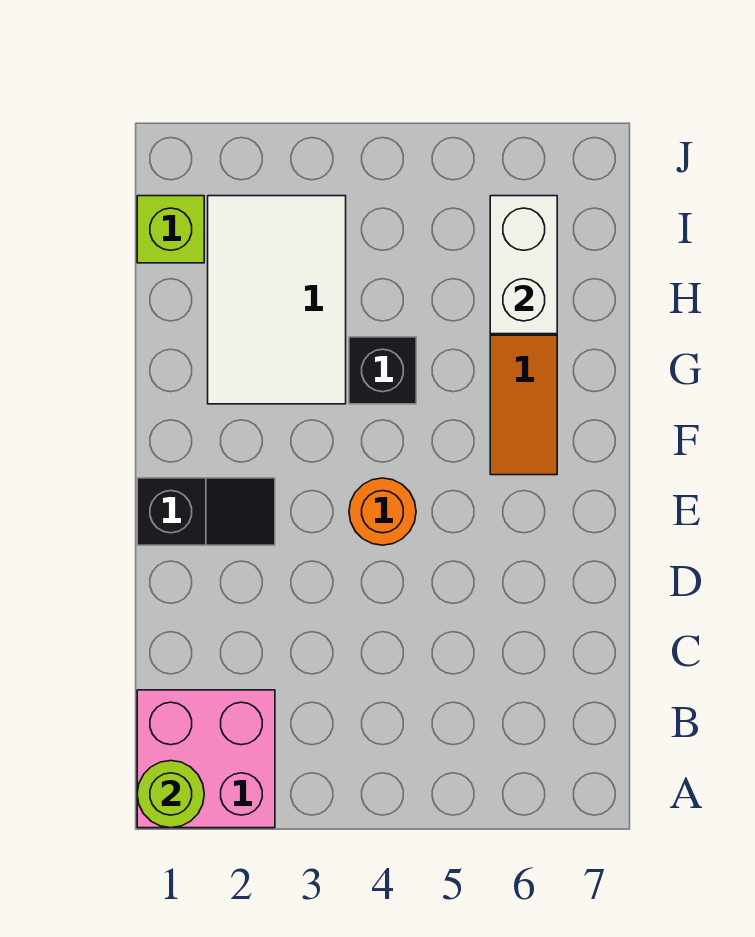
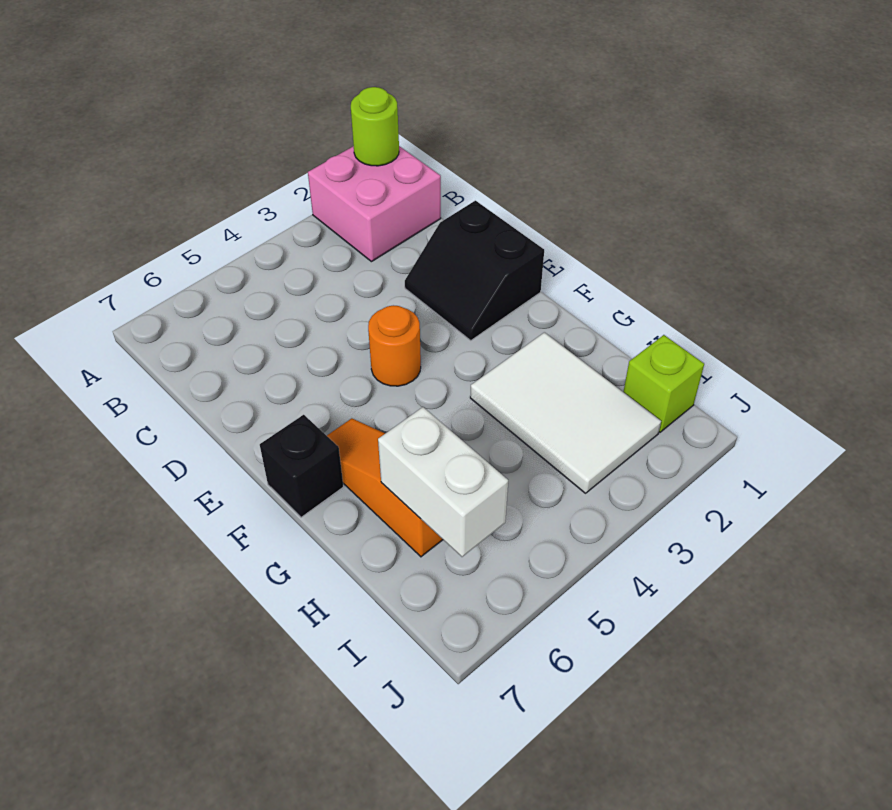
black slope E1:E2 level 1 top 1 -> black slope D1:E2 level 1 top 1
black brick G4 level 1 -> black brick F7 level 1

